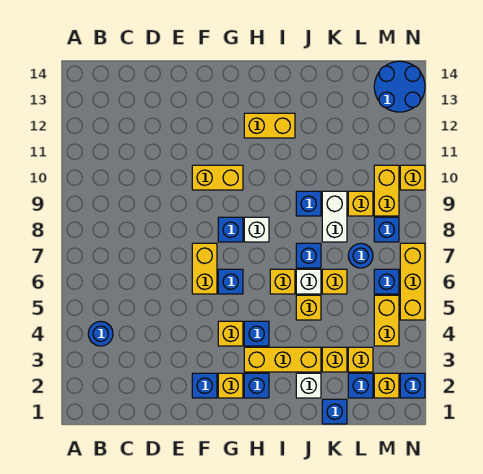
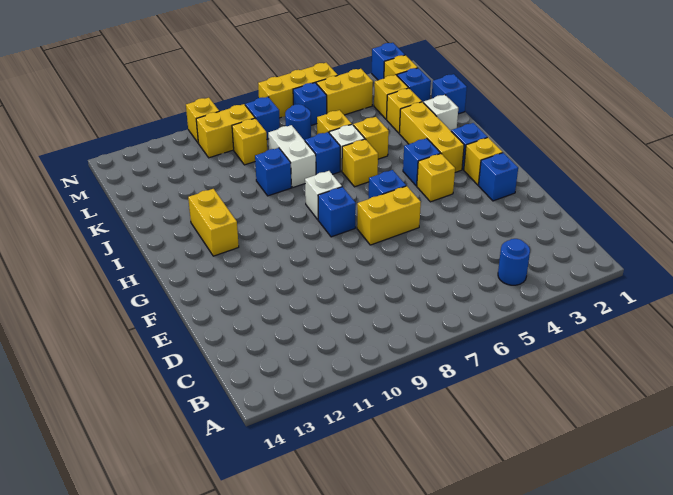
yellow brick F10:G10 level 1 -> none
white brick K8:K9 level 1 -> white brick J8:K8 level 1
blue round brick M13:N14 level 1 -> none

